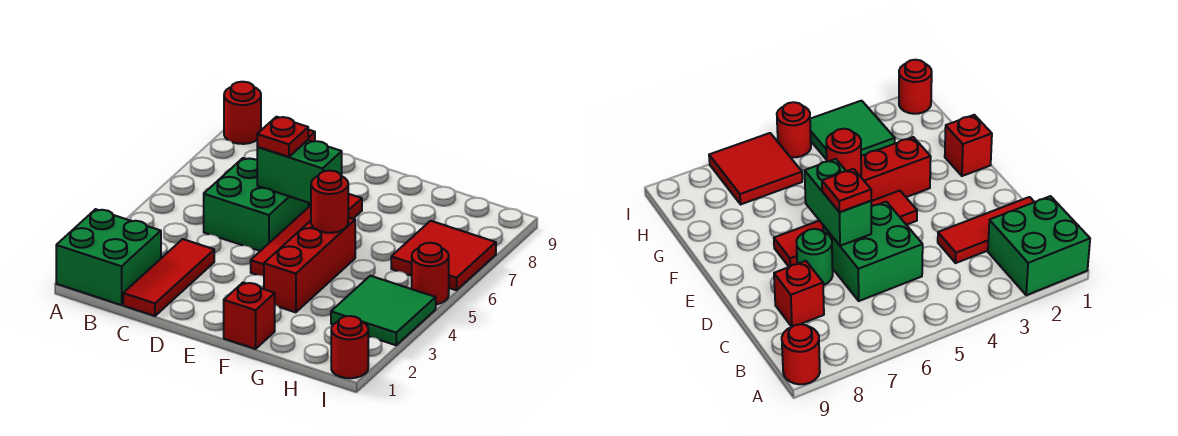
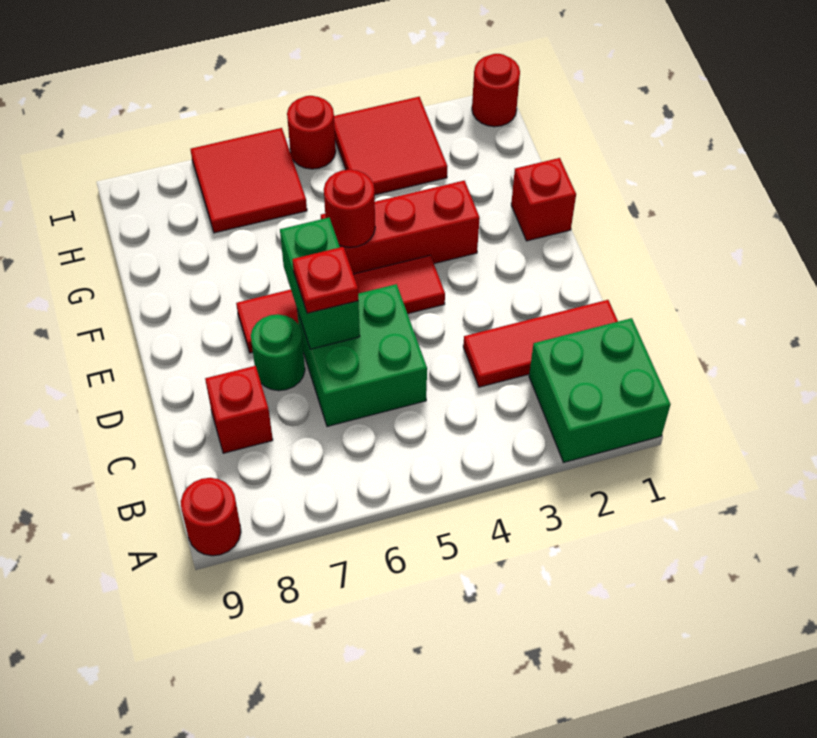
green tile H3:I4 level 1 -> red tile H3:I4 level 1

